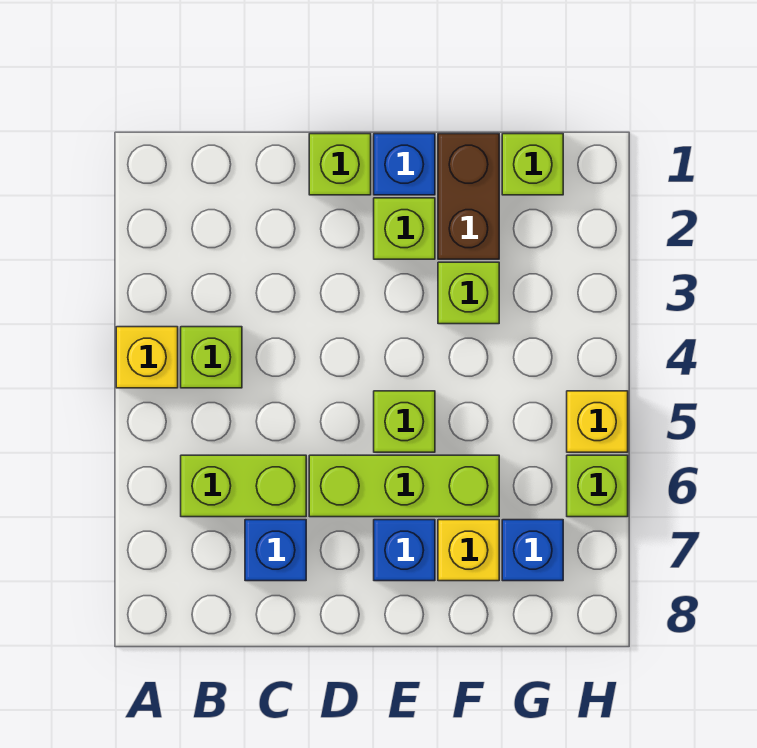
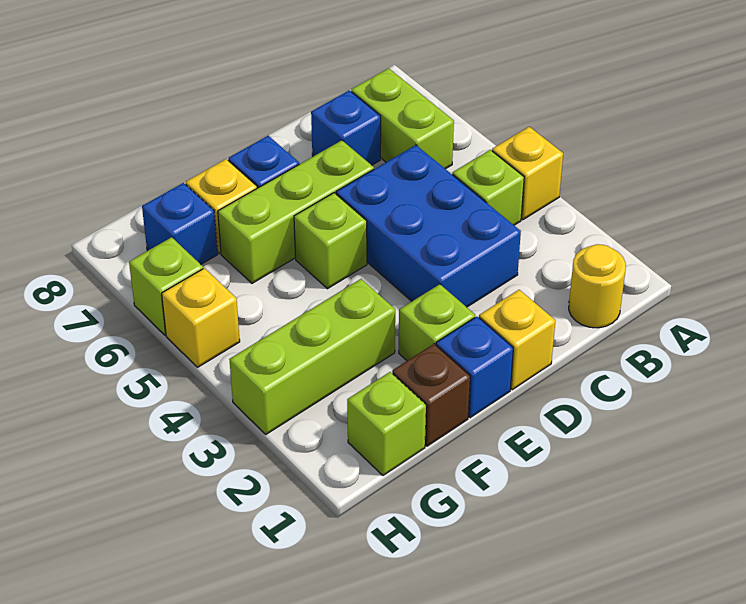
none -> yellow round brick B1 level 1
lime brick B6:C6 level 1 -> lime brick B6:B7 level 1
none -> blue brick C3:D5 level 1
lime brick D1 level 1 -> yellow brick D1 level 1
brown brick F1:F2 level 1 -> brown brick F1 level 1
lime brick F3 level 1 -> lime brick F3:H3 level 1

